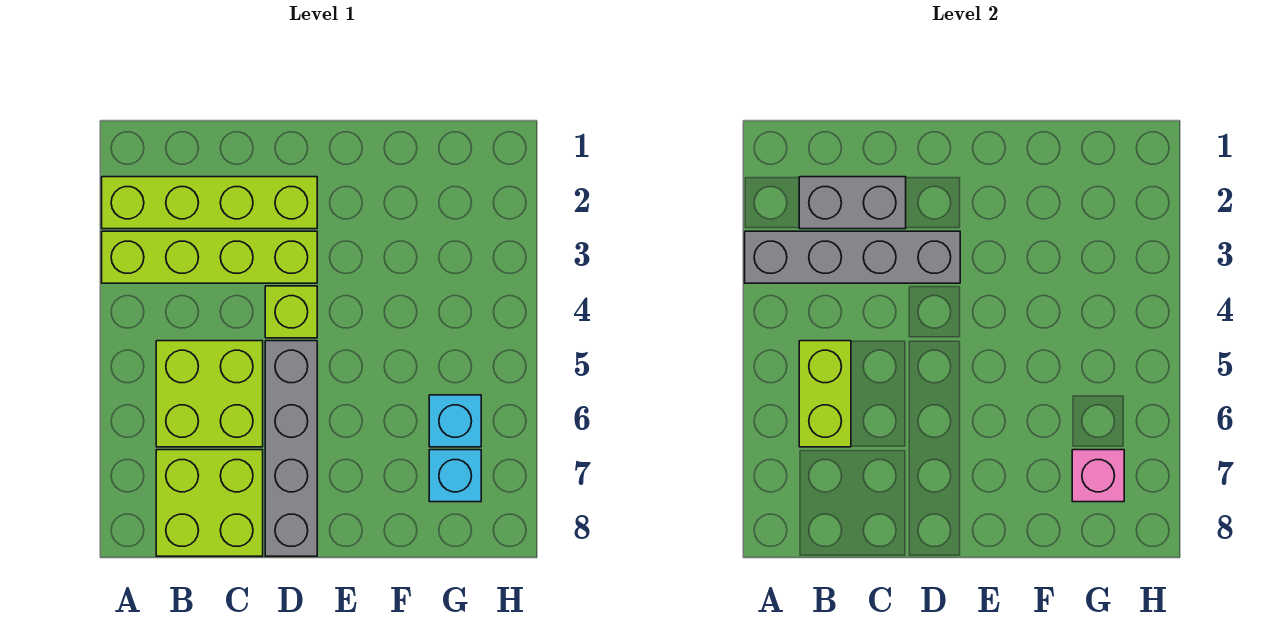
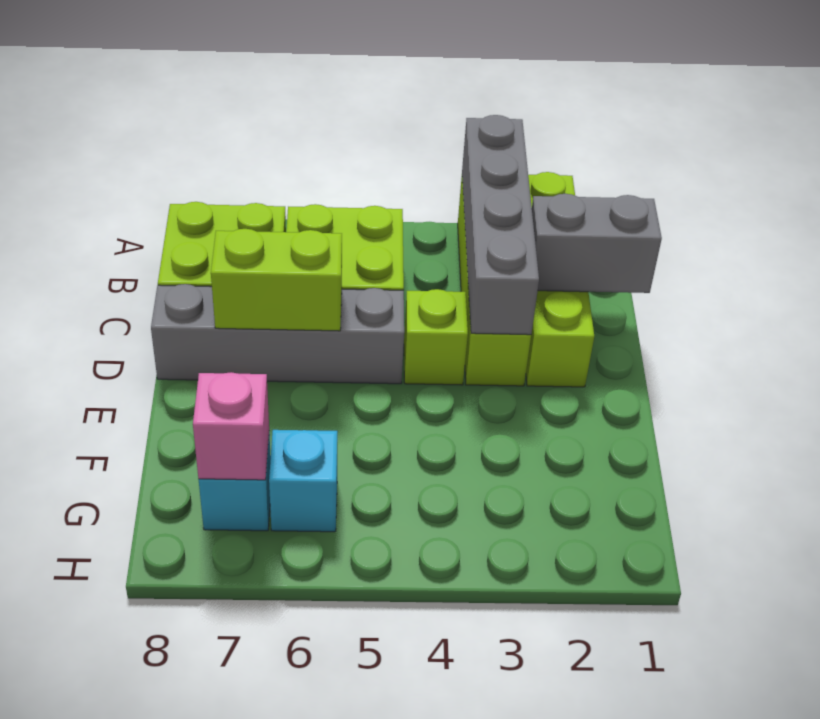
grey brick B2:C2 level 2 -> grey brick C1:C2 level 2
lime brick B5:B6 level 2 -> lime brick D6:D7 level 2

